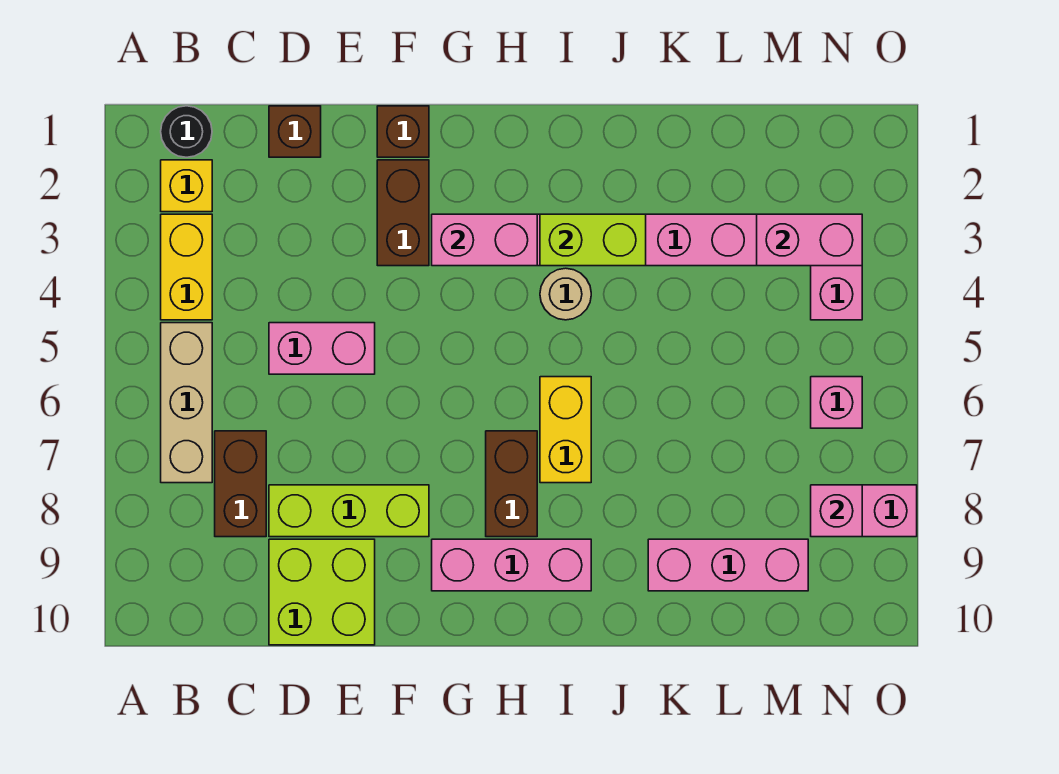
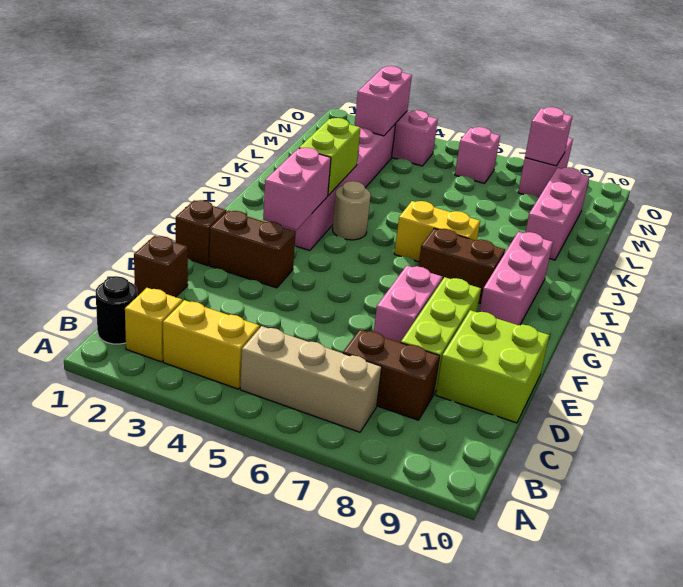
pink brick D5:E5 level 1 -> pink brick E7:F7 level 1

